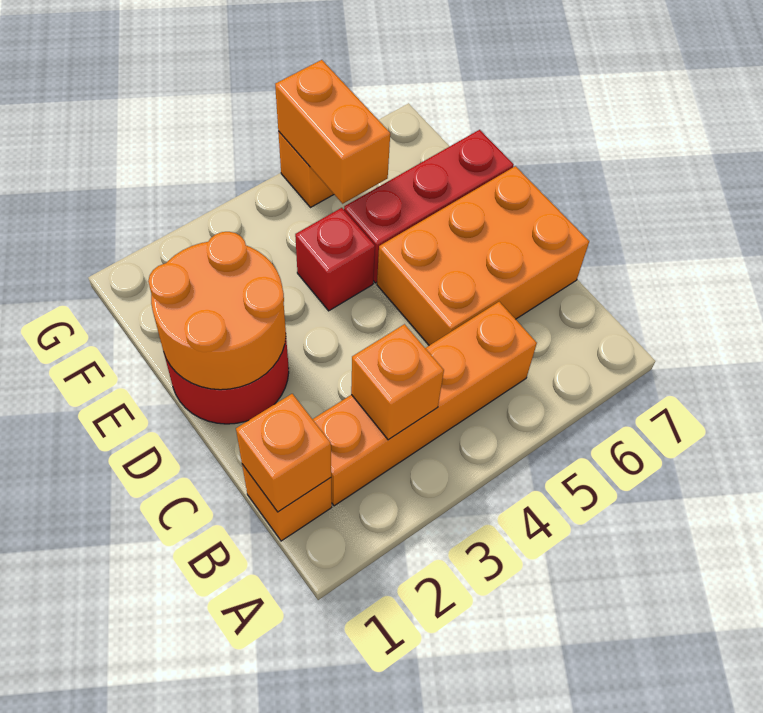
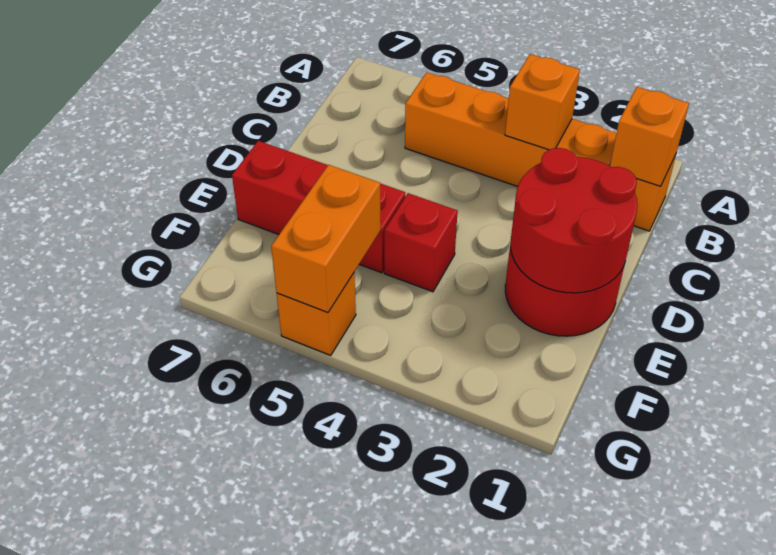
orange brick C5:D7 level 1 -> none
orange round brick D1:E2 level 2 -> red round brick D1:E2 level 2

